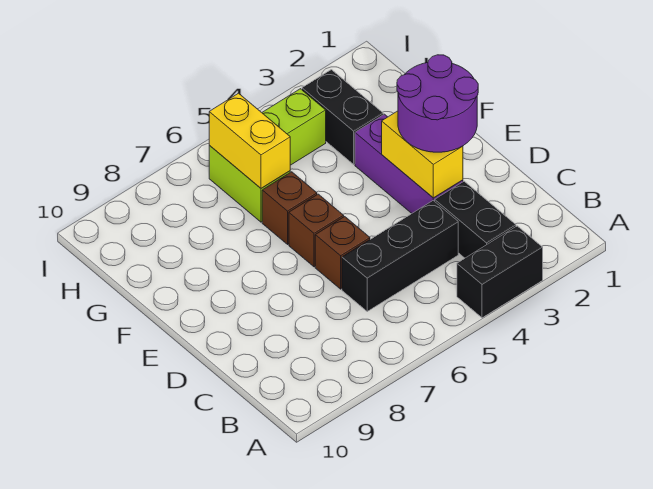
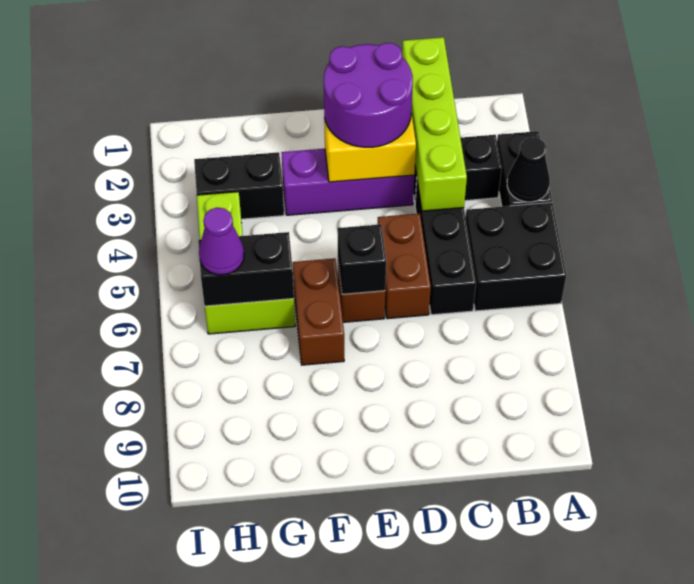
none -> black cone A4 level 2
none -> black brick A5:B6 level 1
none -> lime brick C1:C4 level 2
brown brick D6 level 1 -> brown brick D5:D6 level 1
none -> black brick E6 level 2
brown brick F6 level 1 -> brown brick F6:F7 level 1
yellow brick G6:H6 level 2 -> black brick G6:H6 level 2
none -> purple cone H6 level 3

